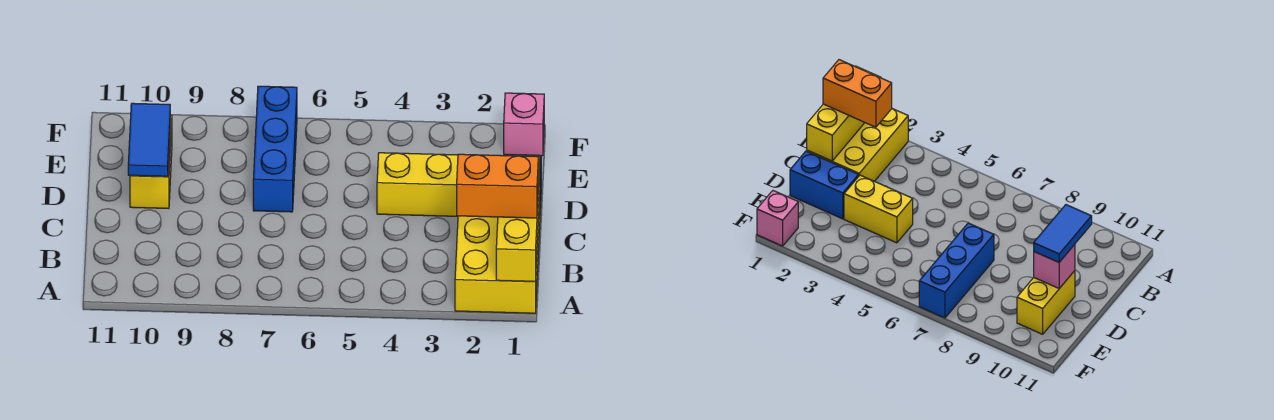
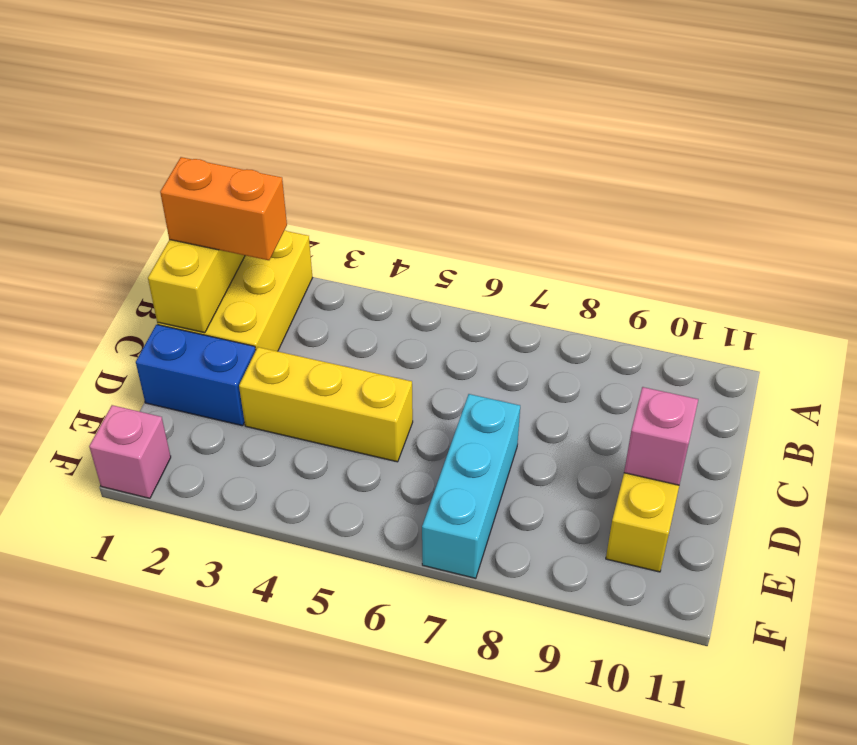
blue tile C10:D10 level 3 -> none
yellow brick D3:D4 level 1 -> yellow brick D3:D5 level 1
blue brick D7:F7 level 1 -> cyan brick D7:F7 level 1

